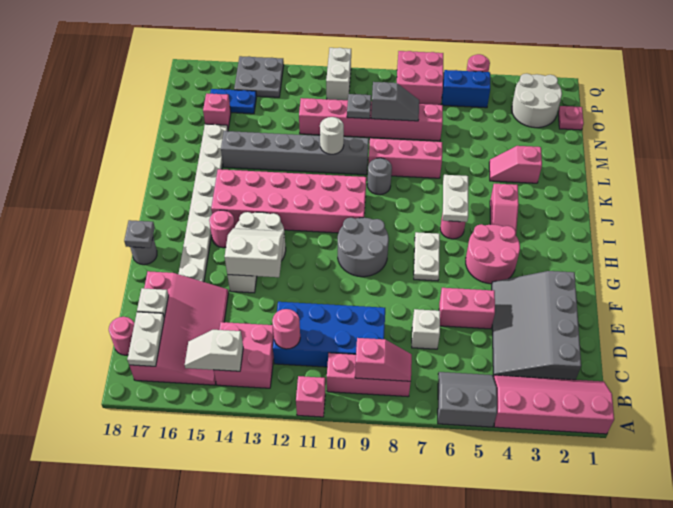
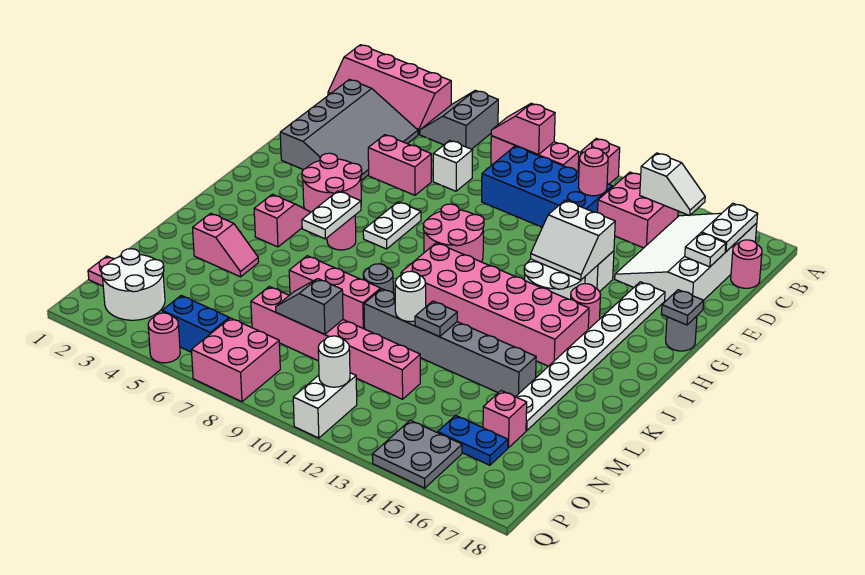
grey slope A5:B6 level 1 top A -> grey slope A5:B6 level 1 top 6
pink slope B15:E17 level 1 top 17 -> white slope B15:E17 level 1 top 17
grey round brick G9:H10 level 1 -> pink round brick G9:H10 level 1
grey plate N10 level 2 -> grey plate L12 level 2
none -> white round brick P11 level 2

